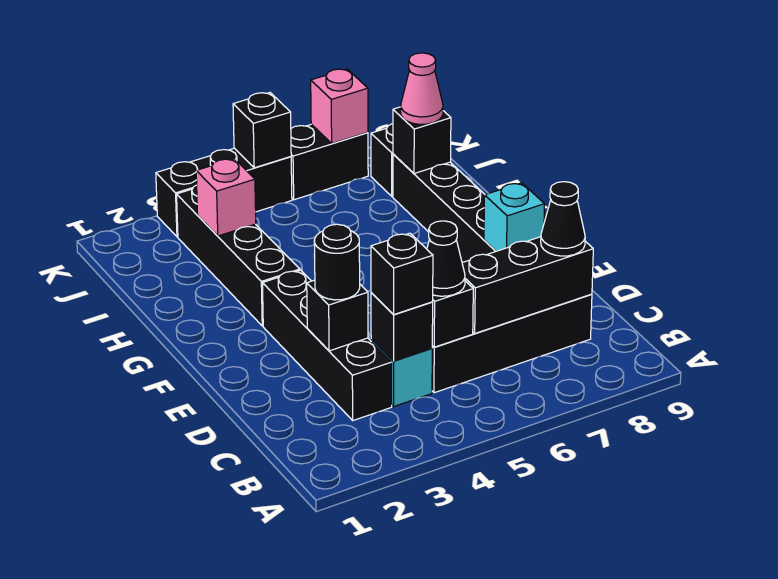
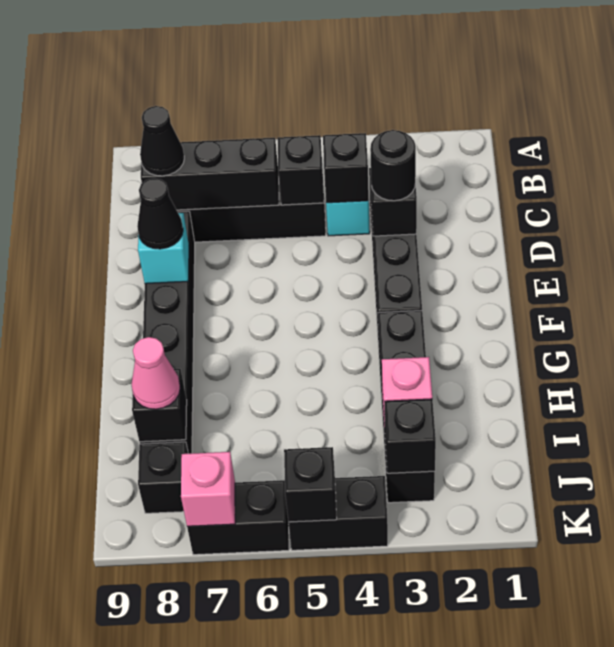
black brick C4 level 3 -> black brick J3 level 2
black cone C5 level 3 -> black cone E8 level 3
black brick K3:K5 level 1 -> black brick K4:K5 level 1

